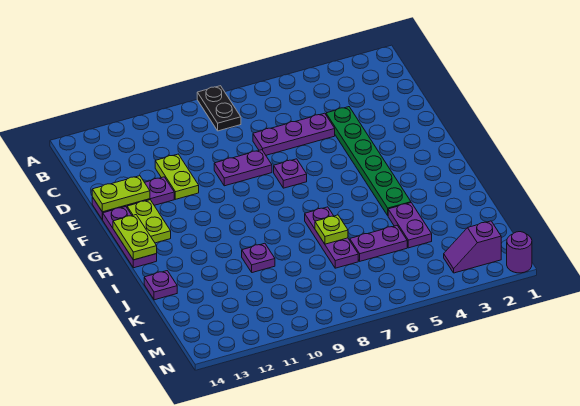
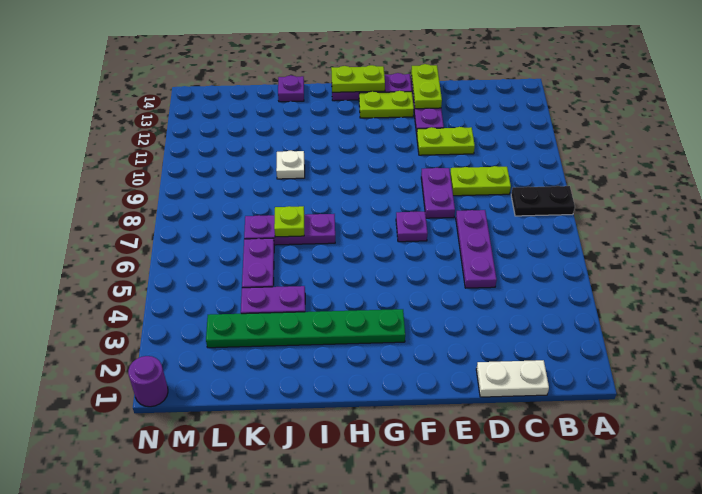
none -> white plate C1:D1 level 1
none -> lime plate C9:D9 level 1
green plate D4:I4 level 1 -> green plate G3:L3 level 1
purple plate J10 level 1 -> white plate J10 level 1
purple slope M2:M3 level 1 top 2 -> none

